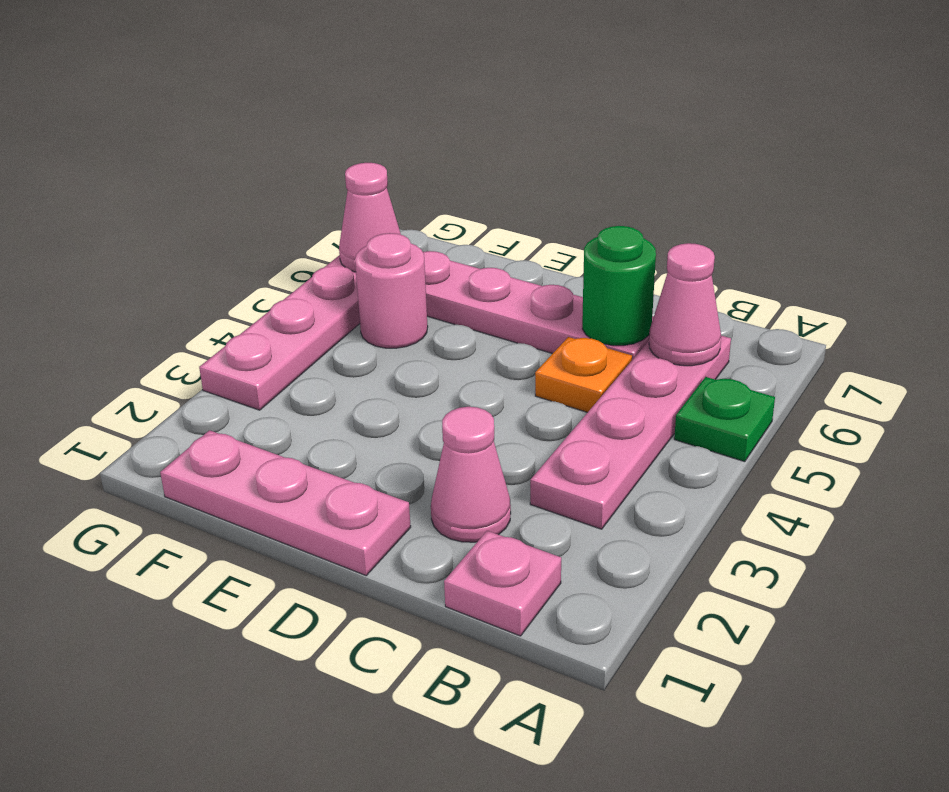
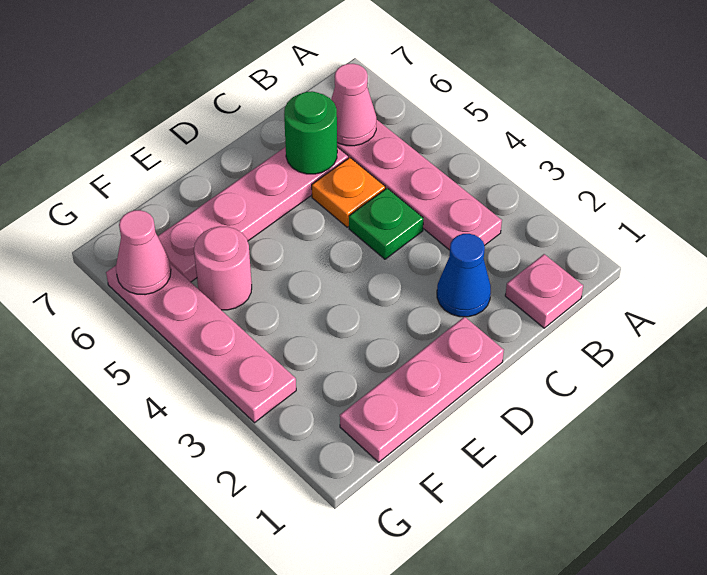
green plate A5 level 1 -> green plate C4 level 1
pink cone C2 level 1 -> blue cone C2 level 1

